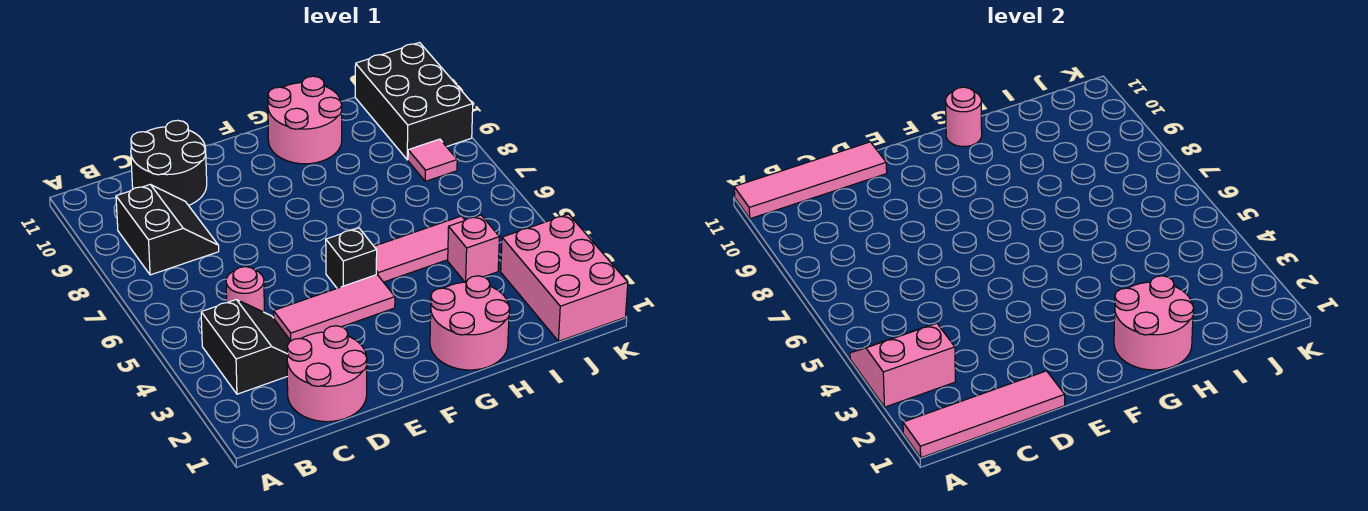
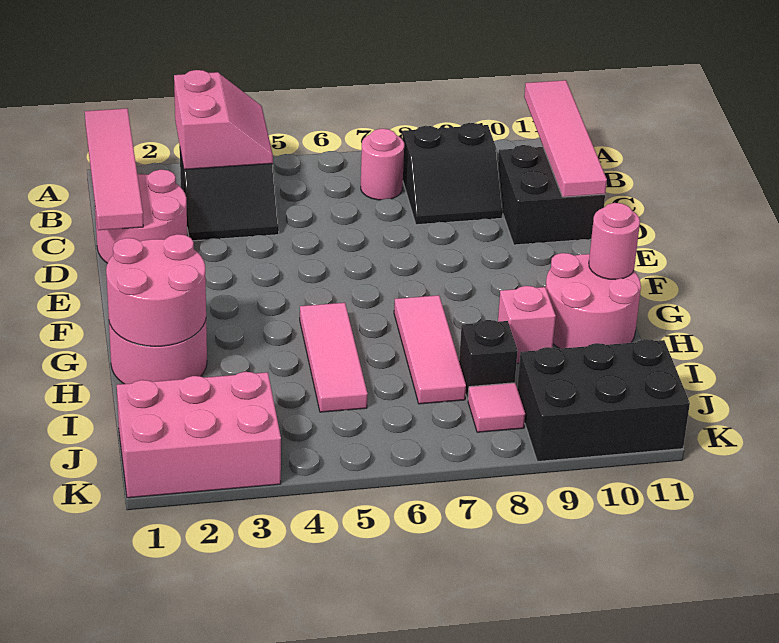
pink round brick C5 level 1 -> pink round brick B7 level 1
black round brick C10:D11 level 1 -> black brick C10:D11 level 1
pink tile D4:F4 level 1 -> pink tile G7:I7 level 1
black brick F5 level 1 -> black brick I8 level 1
pink brick I4 level 1 -> pink brick H9 level 1

